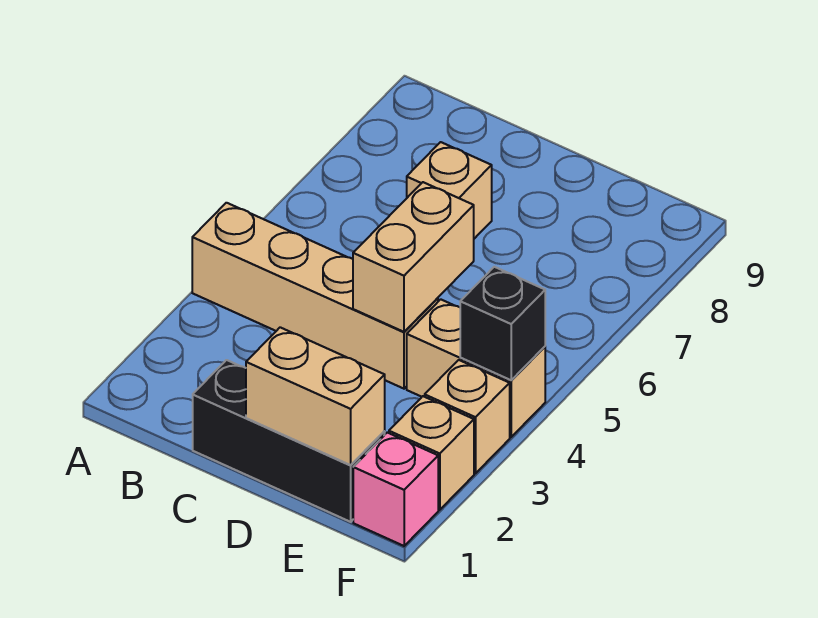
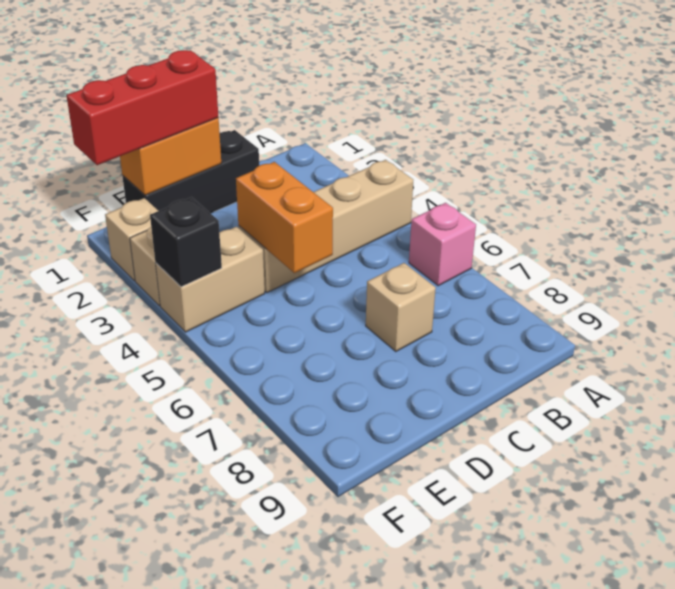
tan brick D1:E1 level 2 -> orange brick D1:E1 level 2
none -> red brick D1:F1 level 3
tan brick D4:D5 level 2 -> orange brick D4:D5 level 2
pink brick F1 level 1 -> pink brick A6 level 1

